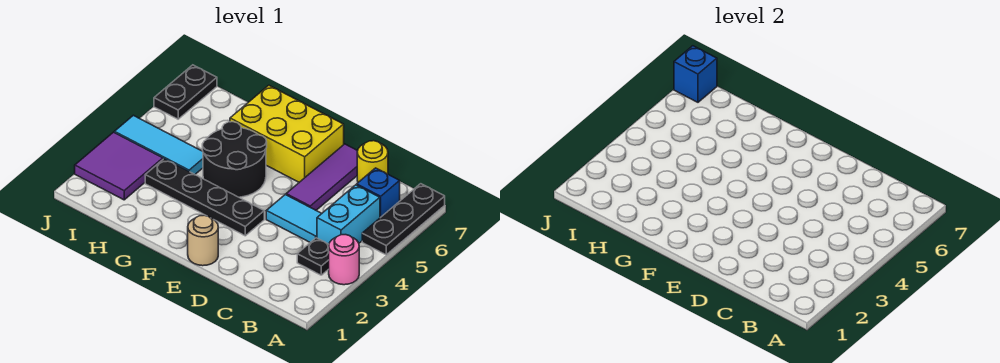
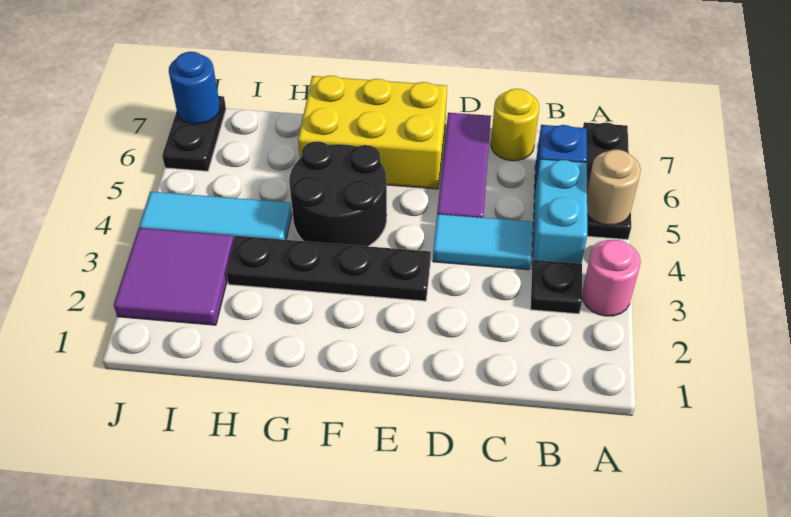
tan round brick E1 level 1 -> tan round brick A5 level 2
blue brick J7 level 2 -> blue round brick J7 level 2

